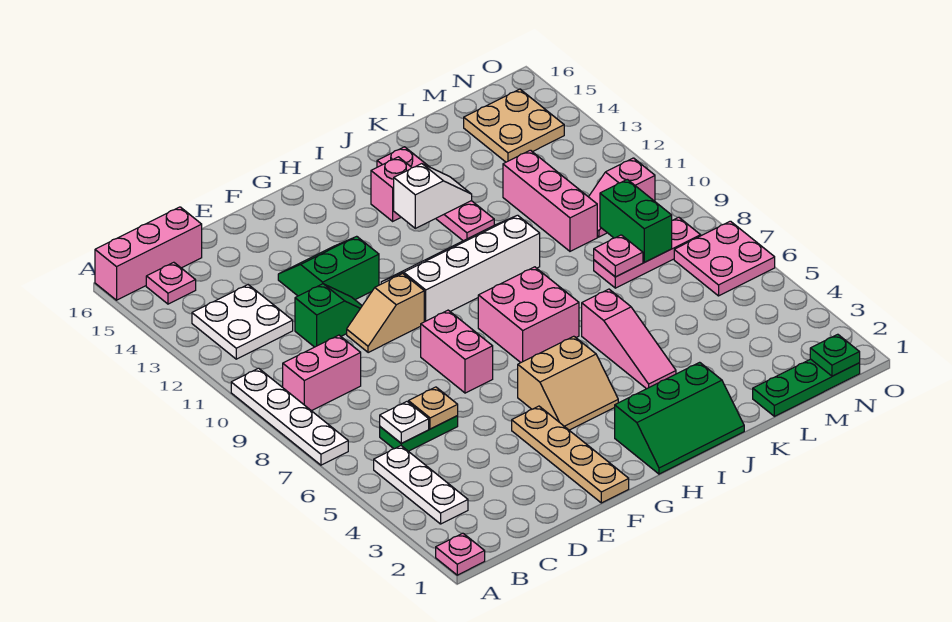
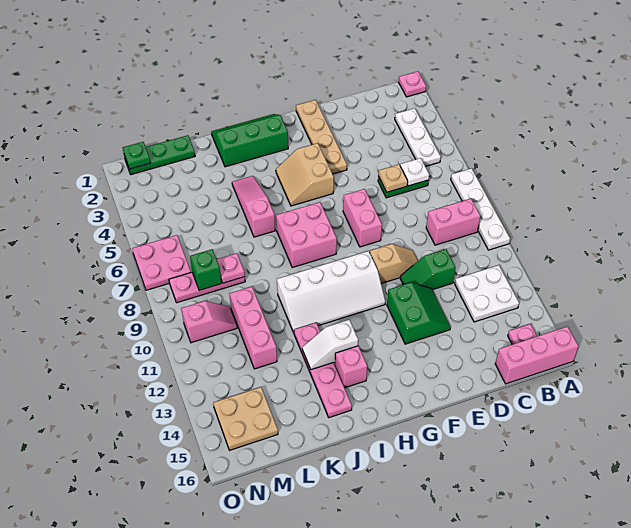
green slope E12:F13 level 1 top 12 -> green slope E12:F13 level 1 top F
tan slope G4:H5 level 1 top 5 -> tan slope G4:H5 level 1 top G
green brick M8:M9 level 2 -> green brick M8 level 2

